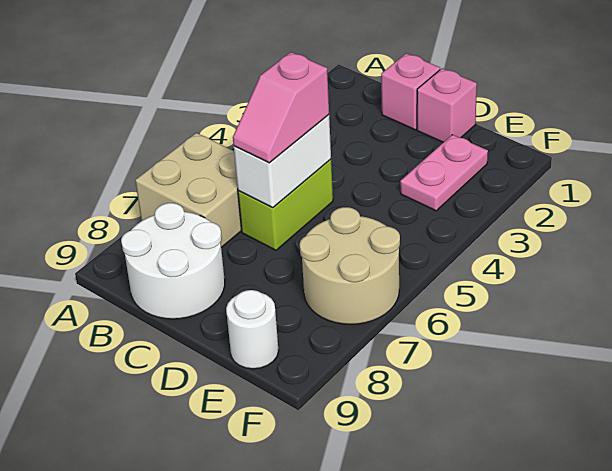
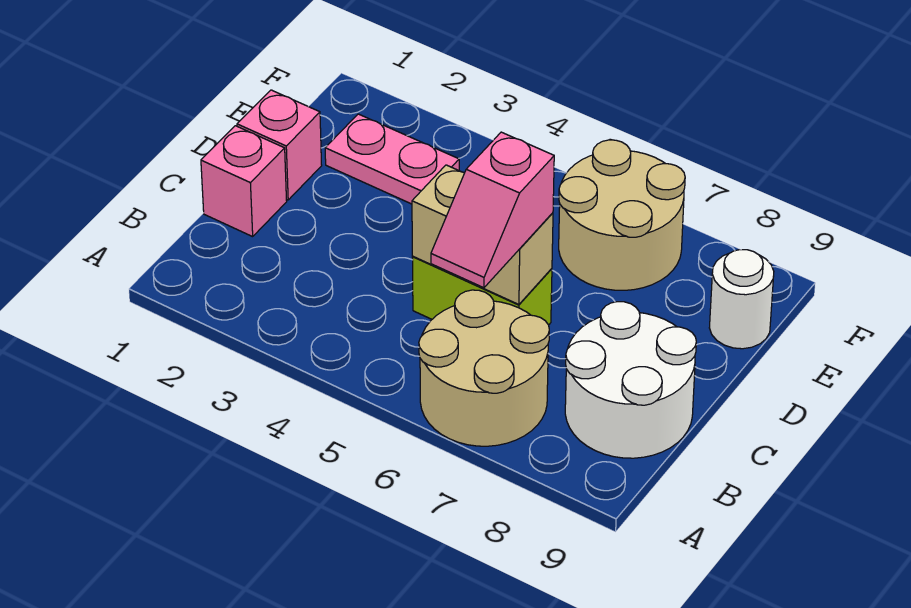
tan brick A6:B7 level 1 -> tan round brick A6:B7 level 1
white brick C5:C6 level 2 -> tan brick C5:C6 level 2
pink slope C5:C6 level 3 top 5 -> pink slope B6:C6 level 3 top C

